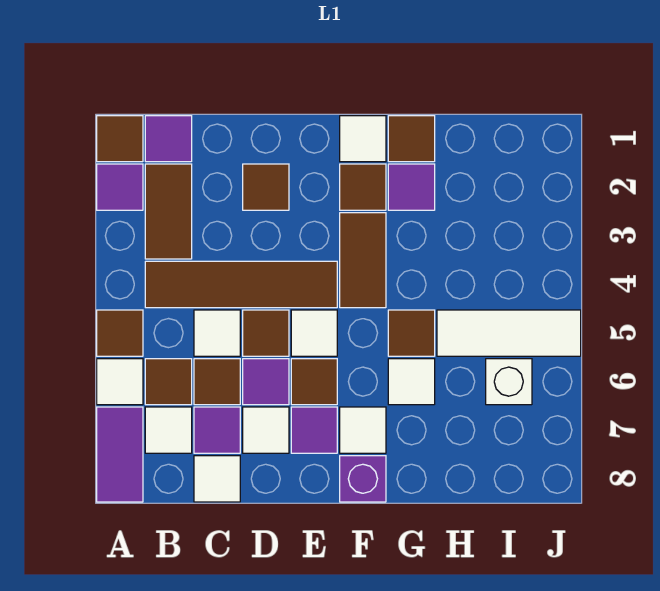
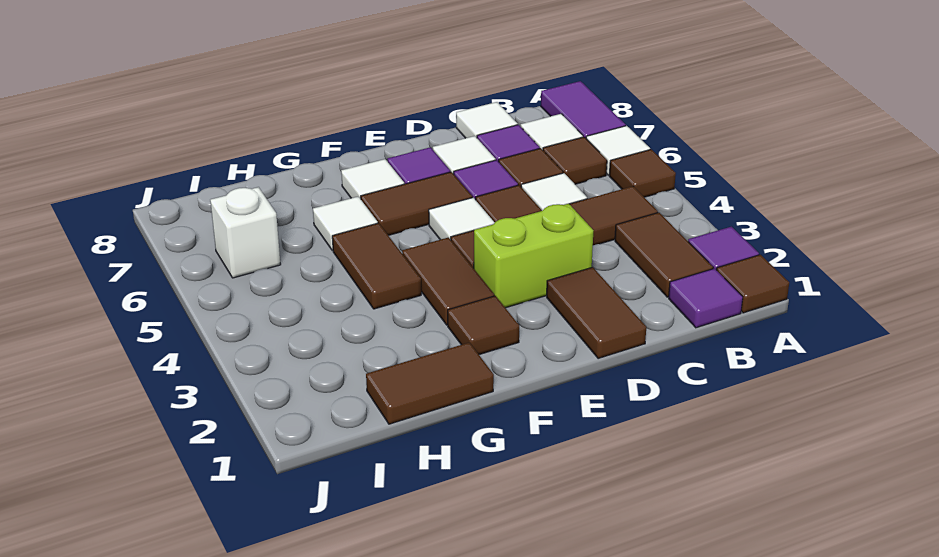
brown tile D2 level 1 -> brown tile D1:D2 level 1
none -> lime brick D3:E3 level 1
brown tile E6 level 1 -> brown tile E6:F6 level 1
white tile F1 level 1 -> none
purple brick F8 level 1 -> none
brown tile G1 level 1 -> brown tile G1:H1 level 1
purple tile G2 level 1 -> none
brown tile G5 level 1 -> brown tile G4:G5 level 1
white tile H5:J5 level 1 -> none

